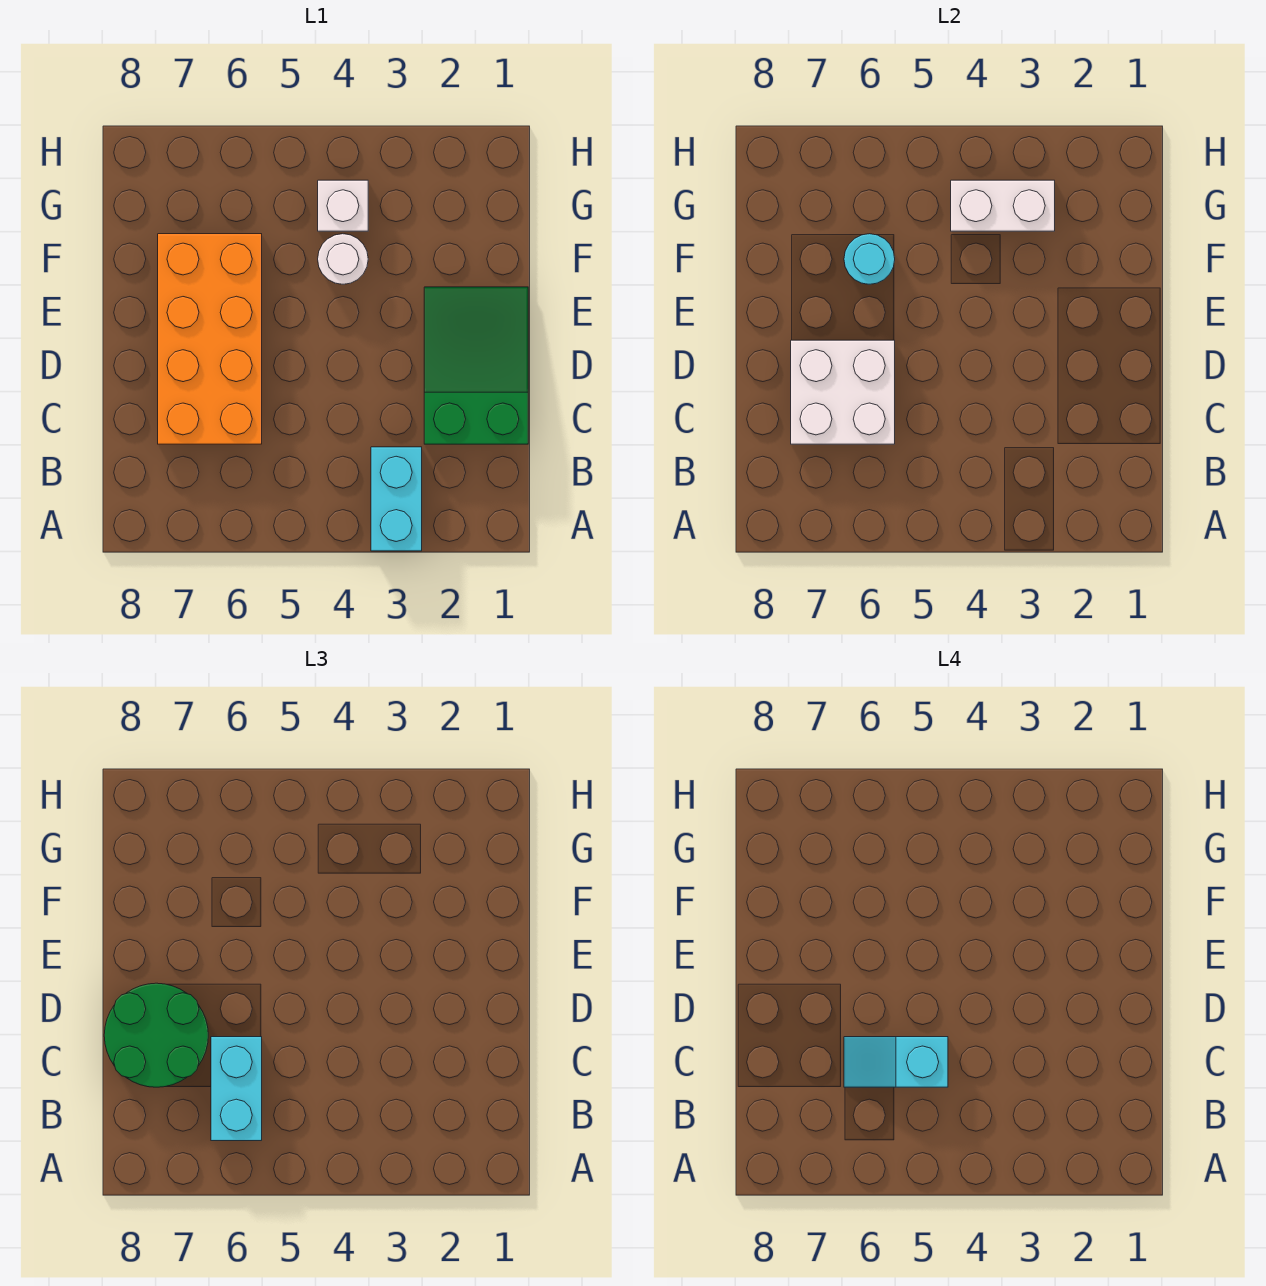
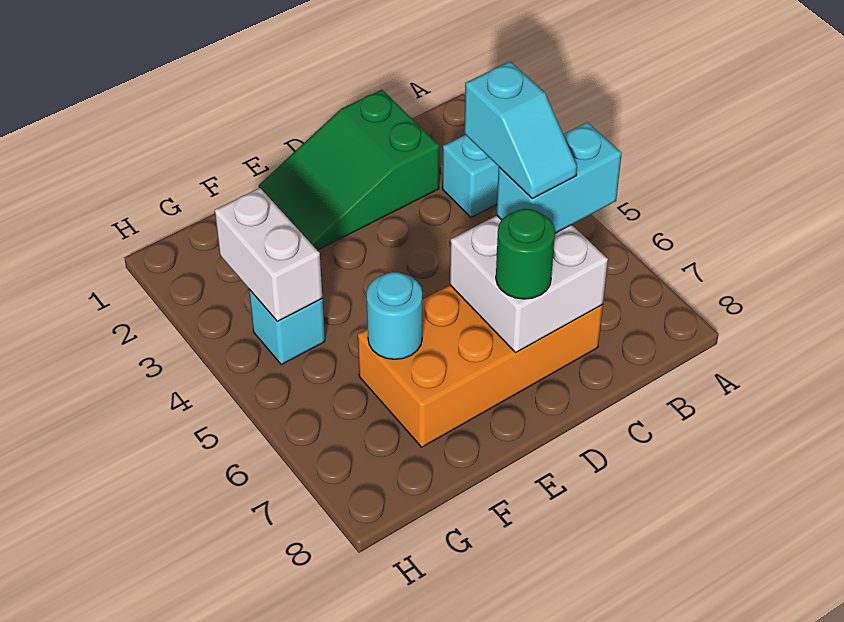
green round brick C7:D8 level 3 -> green round brick D7 level 3
white round brick F4 level 1 -> none
white brick G4 level 1 -> cyan brick G4 level 1

